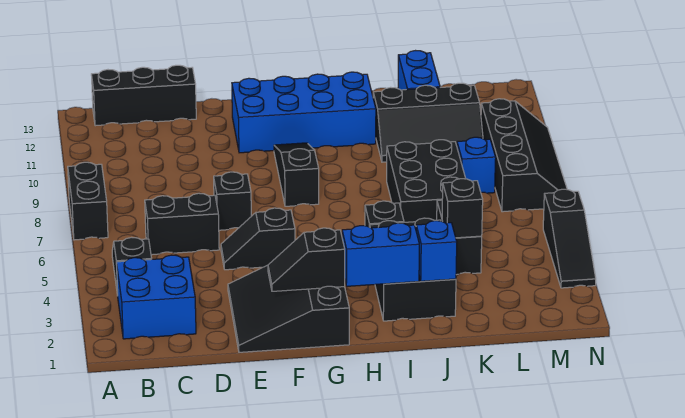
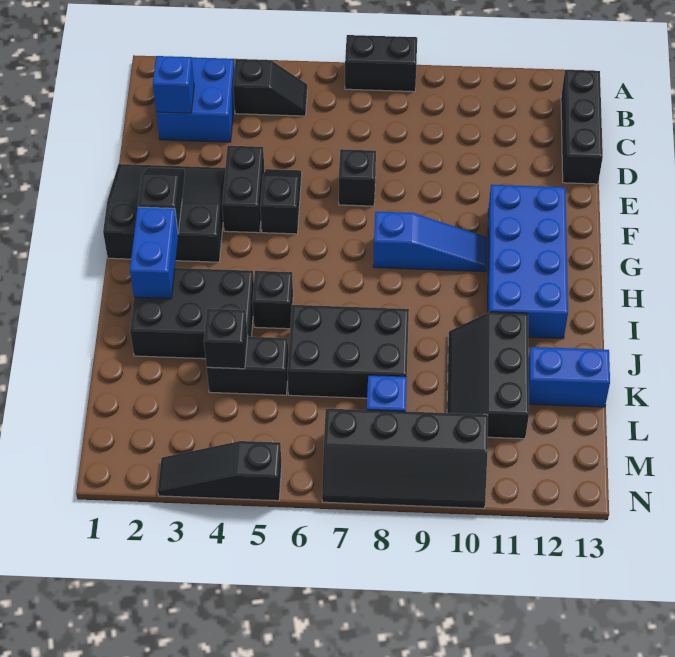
black brick C6:D6 level 1 -> black brick E4:F4 level 1
black slope G8:G10 level 1 top 8 -> blue slope G8:G10 level 1 top 8
blue brick J2 level 2 -> blue brick C2 level 2

